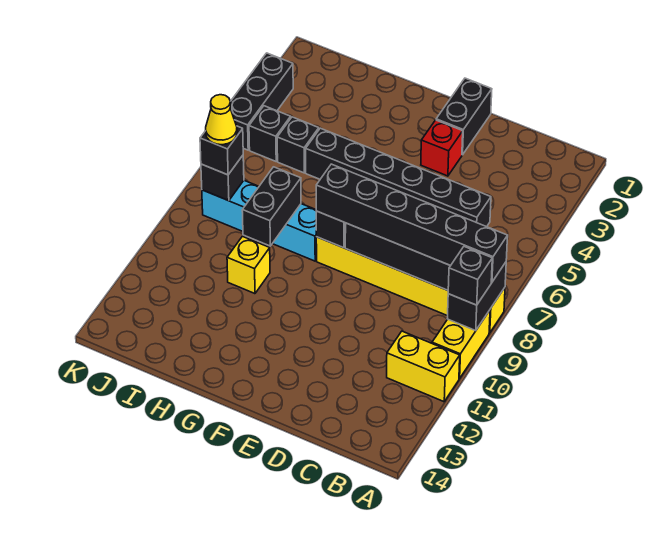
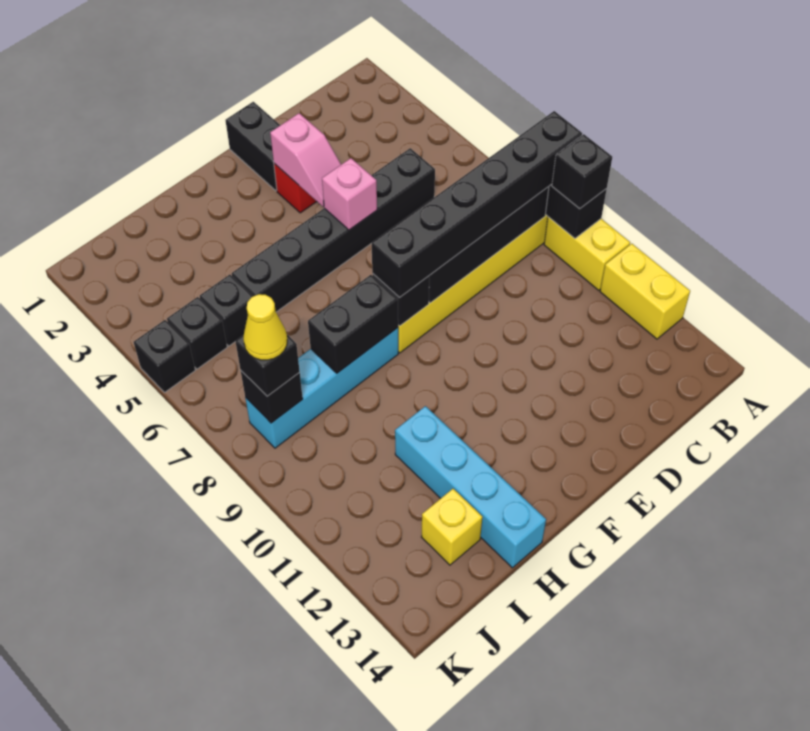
yellow brick A11:B11 level 1 -> yellow brick A11:A12 level 1
none -> pink slope E3:E4 level 2 top 3
none -> pink brick E5 level 2
black brick H8:H9 level 2 -> black brick G8:H8 level 2
yellow brick H10 level 1 -> yellow brick I13 level 1
none -> cyan brick H11:H14 level 1
black brick K3:K5 level 1 -> black brick K5 level 1

